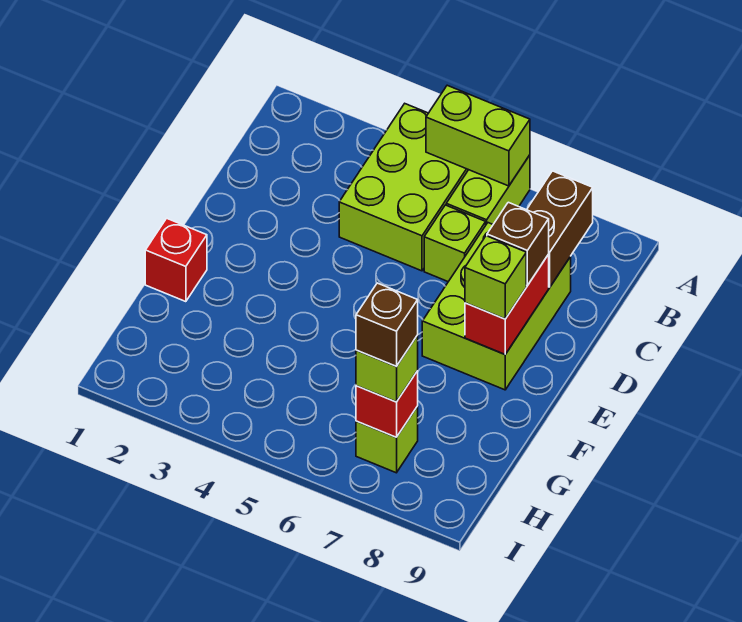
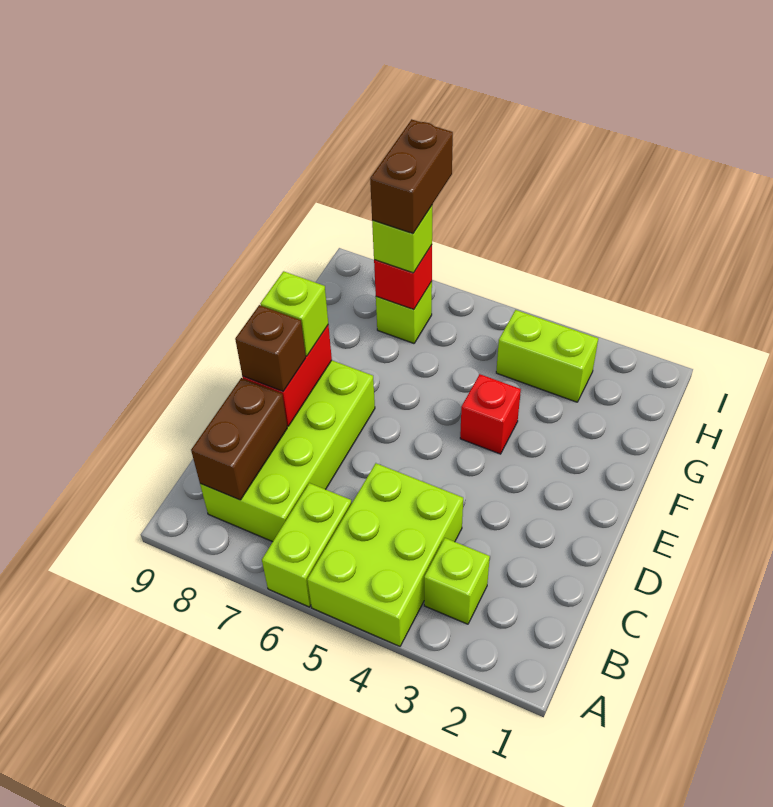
lime brick A5:A6 level 2 -> lime brick H3:H4 level 1
lime brick C6 level 1 -> lime brick B3 level 1
lime brick C7:E8 level 1 -> lime brick B7:E8 level 1
red brick F1 level 1 -> red brick F4 level 1
brown brick H7 level 4 -> brown brick H7:I7 level 4

